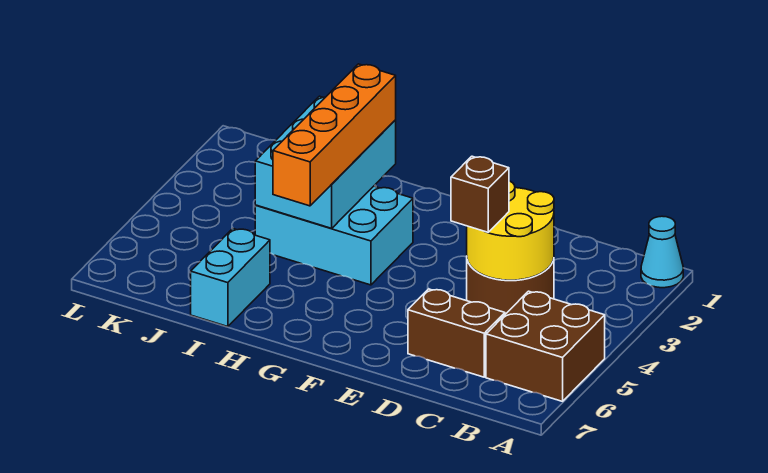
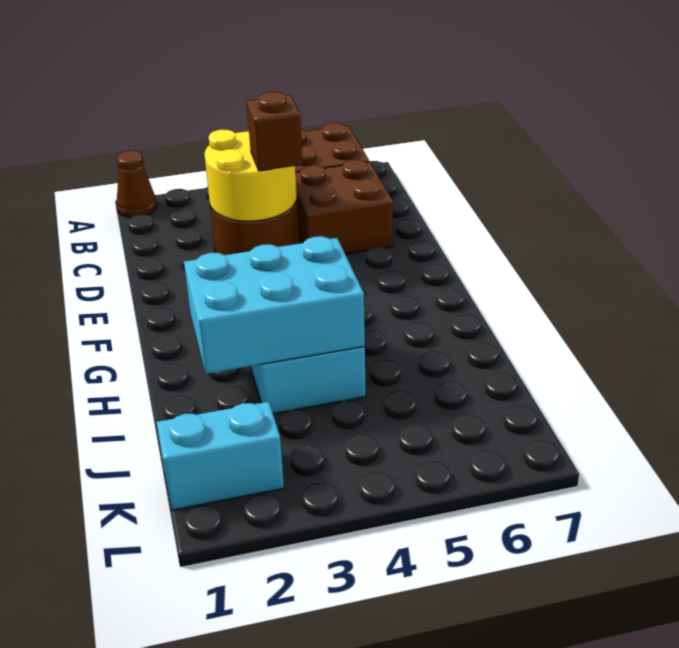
cyan cone A1 level 1 -> brown cone A1 level 1
brown brick C6:D6 level 1 -> brown brick C5:D6 level 1
orange brick H2:H5 level 3 -> none
cyan brick I6:I7 level 1 -> cyan brick K1:K2 level 1

